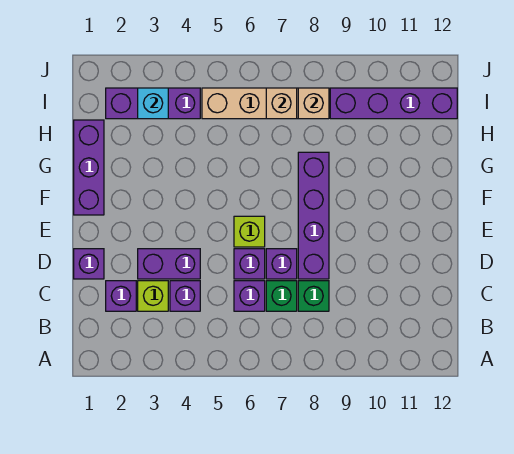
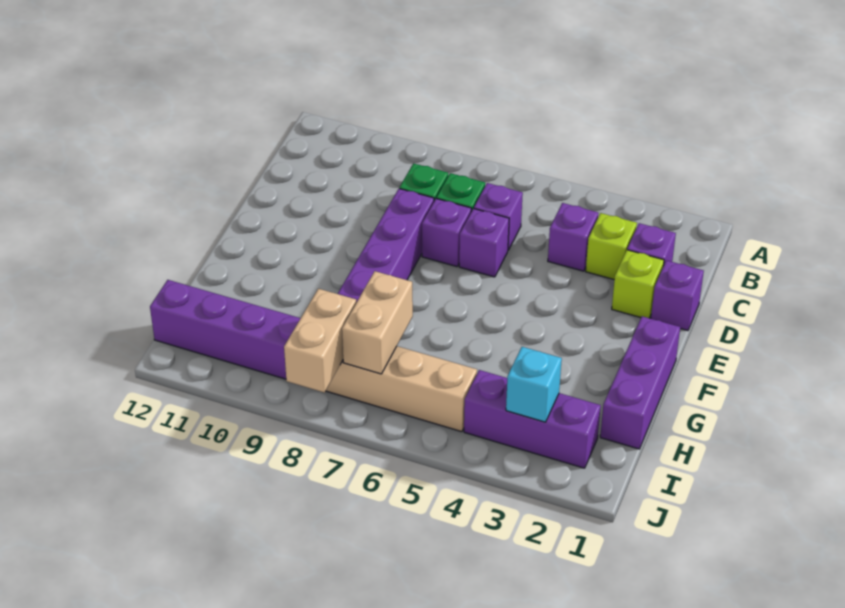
purple brick D3:D4 level 1 -> none
lime brick E6 level 1 -> lime brick D2 level 1
tan brick I7 level 2 -> tan brick H7:I7 level 2
tan brick I8 level 2 -> tan brick I8:J8 level 2

